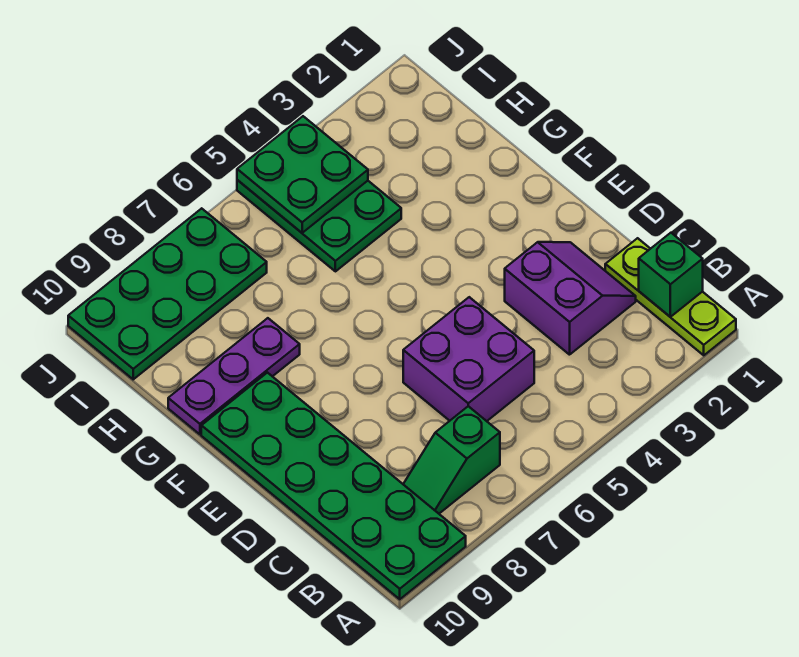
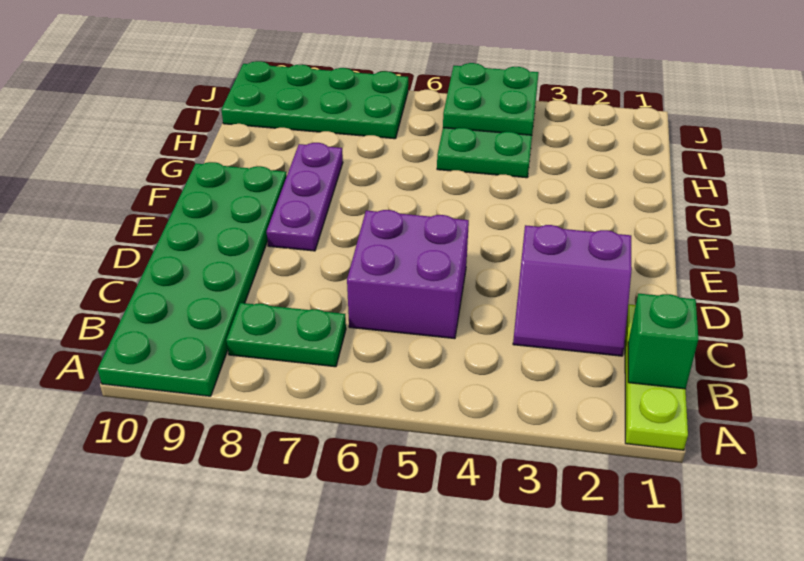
green slope B7:B8 level 1 top 7 -> green plate B7:B8 level 1
purple slope C2:D3 level 1 top 3 -> purple slope C2:D3 level 1 top D
purple plate G8:G10 level 1 -> purple plate E8:G8 level 1

